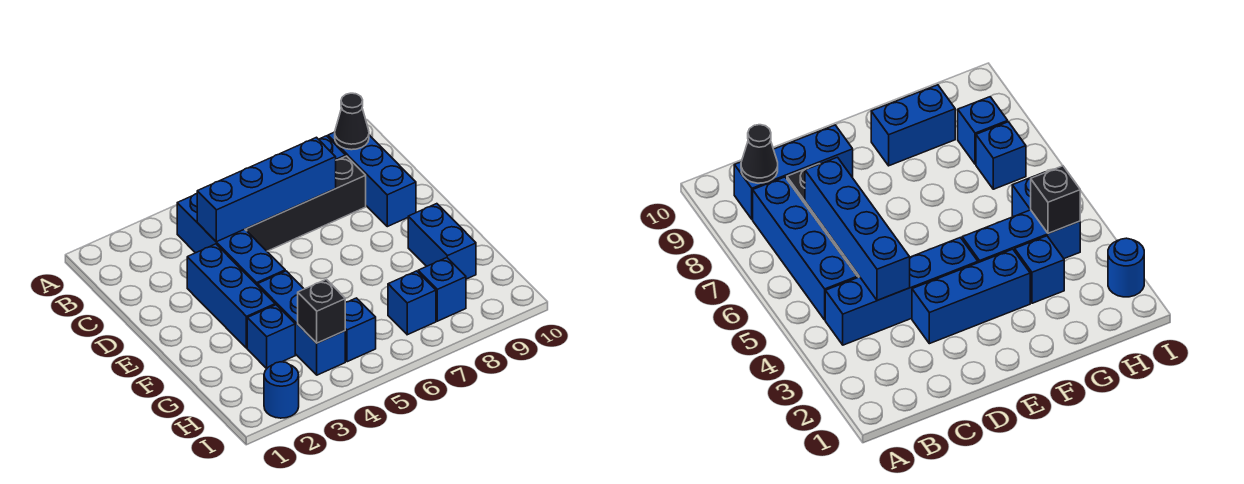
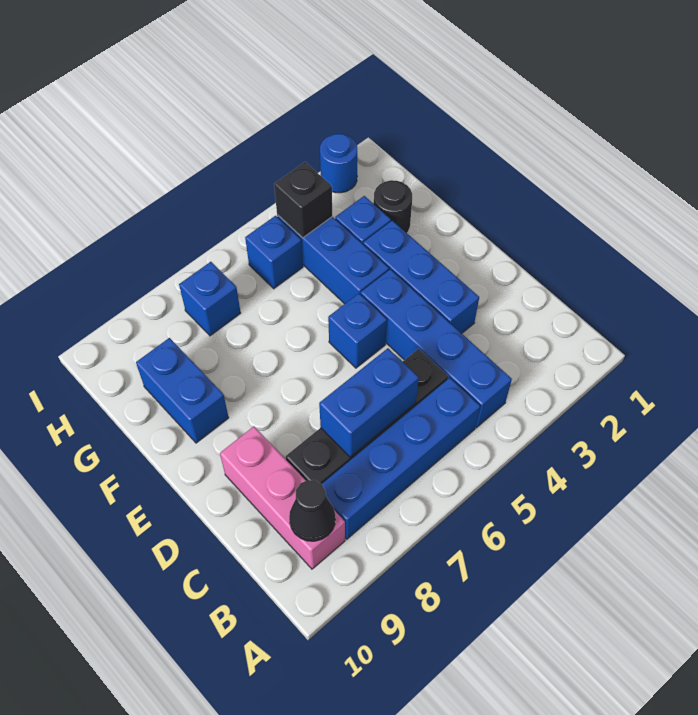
blue brick B9:D9 level 1 -> pink brick B9:D9 level 1
blue brick C4:C7 level 2 -> blue brick C6:C7 level 2
none -> black round brick G2 level 1
blue brick H8 level 1 -> blue brick E5 level 1

